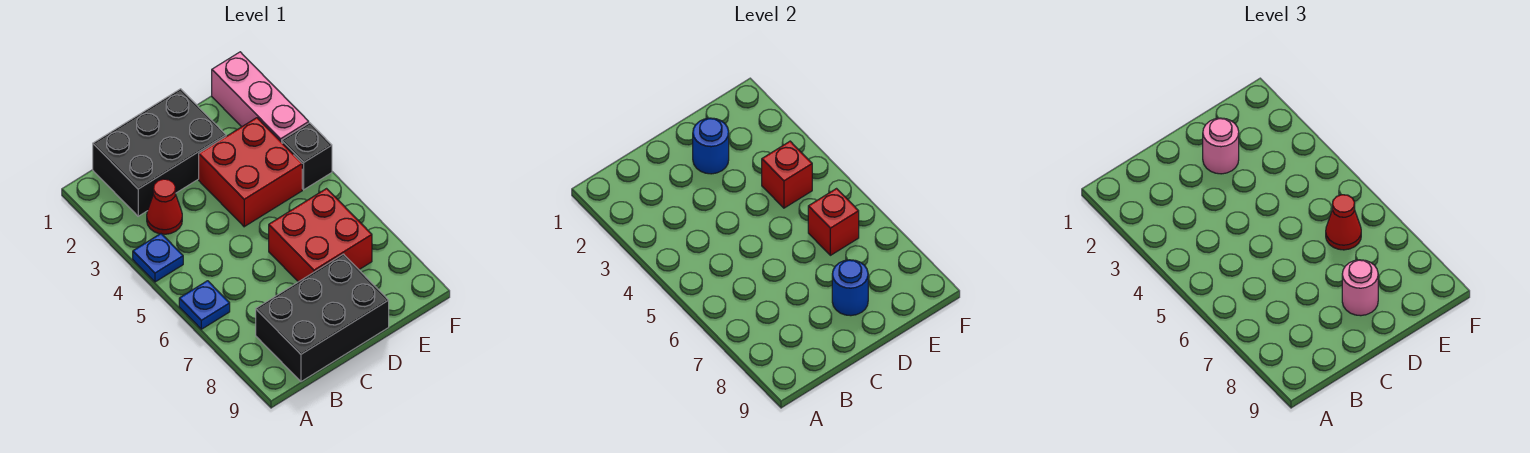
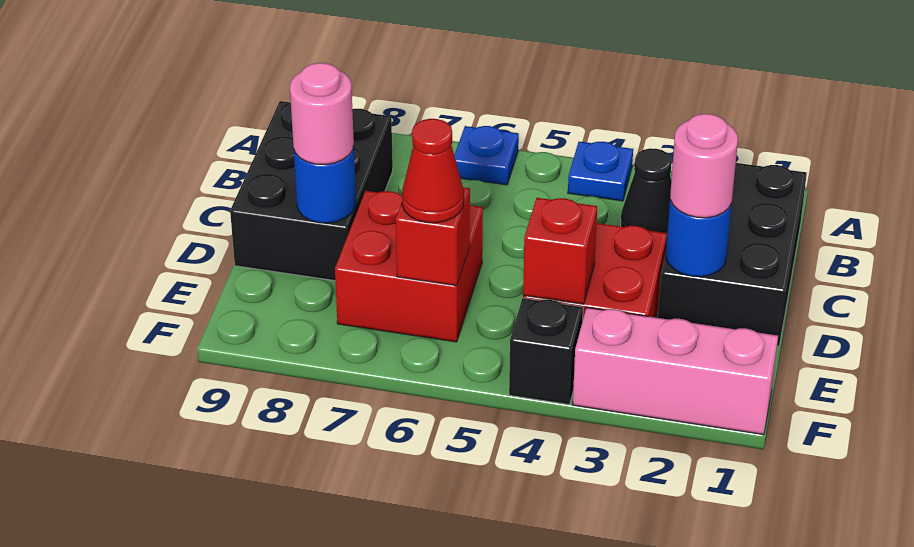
red cone B3 level 1 -> black cone B3 level 1

